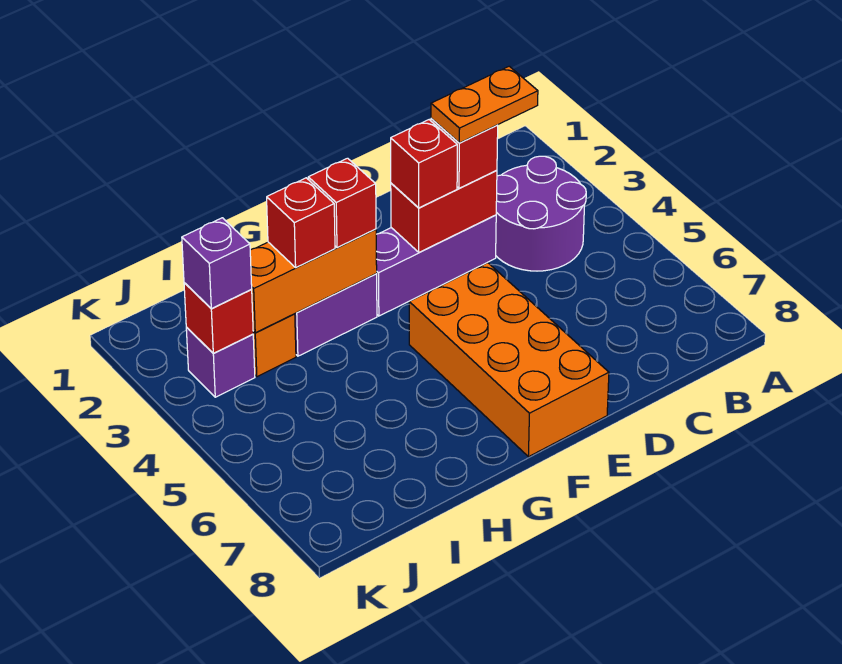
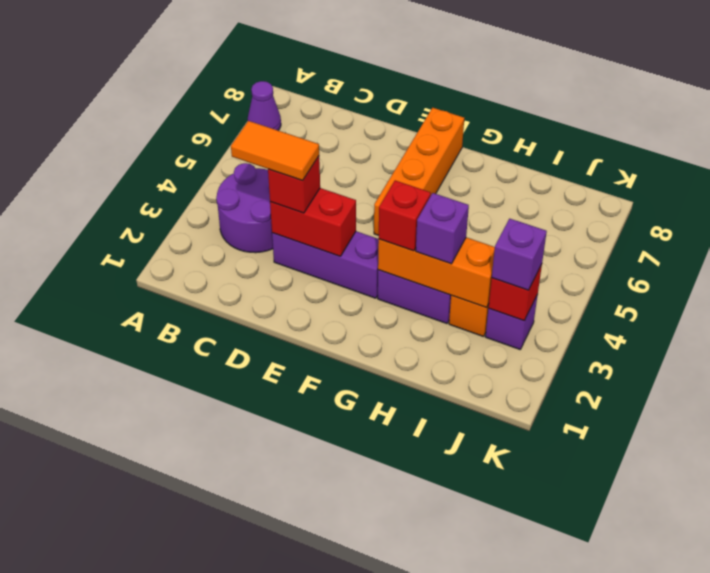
none -> purple cone A7 level 1
orange plate C3:D3 level 4 -> orange tile C3:D3 level 4
red brick E3 level 3 -> none
orange brick E5:F8 level 1 -> orange brick F5:F8 level 1
red brick H3 level 3 -> purple brick H3 level 3

